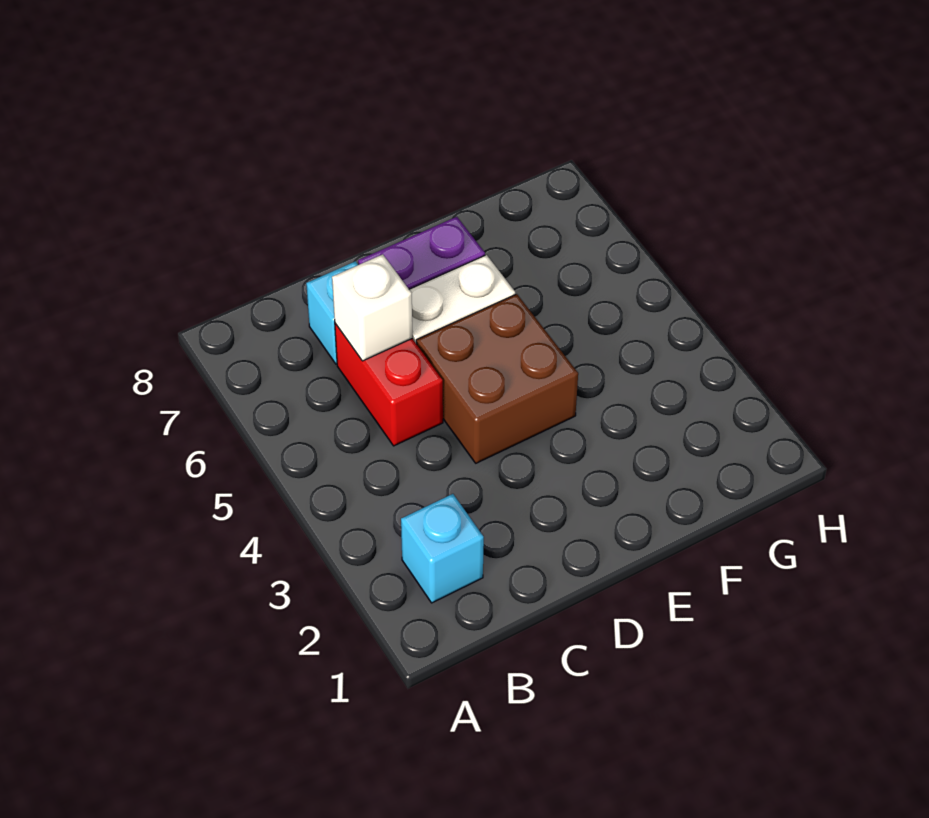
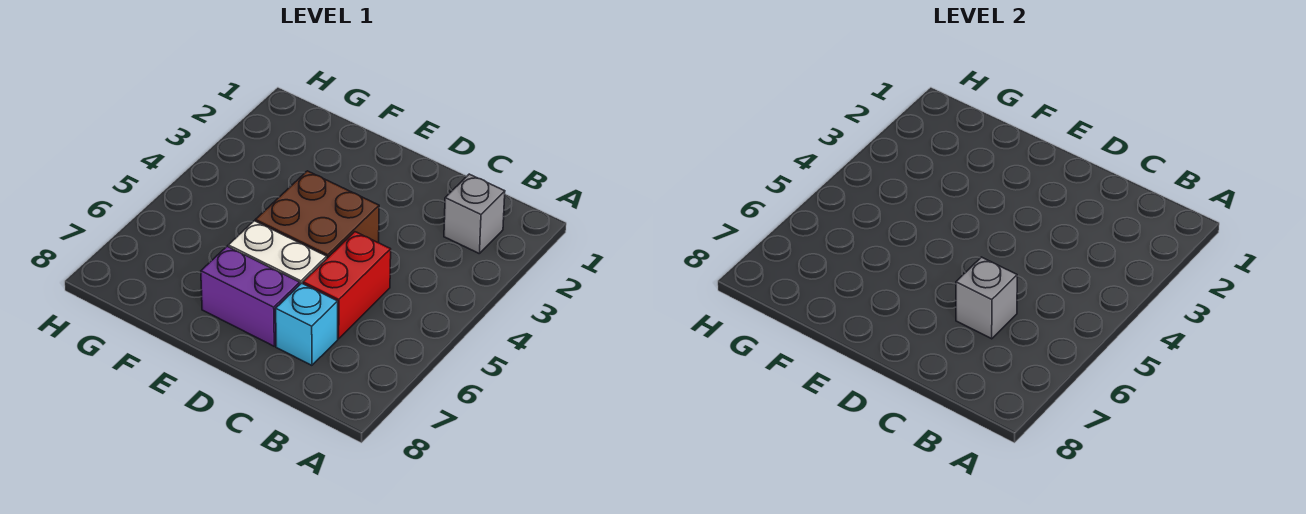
cyan brick B2 level 1 -> grey brick B2 level 1
white brick C6 level 2 -> grey brick C6 level 2

